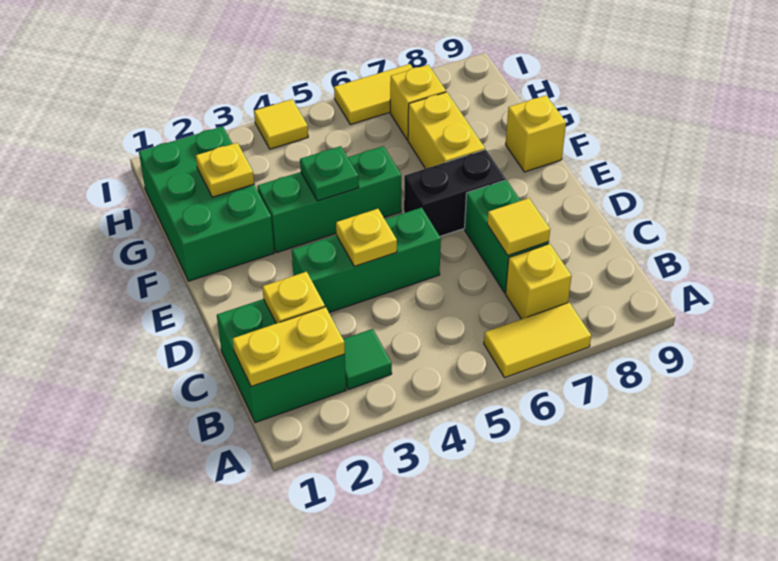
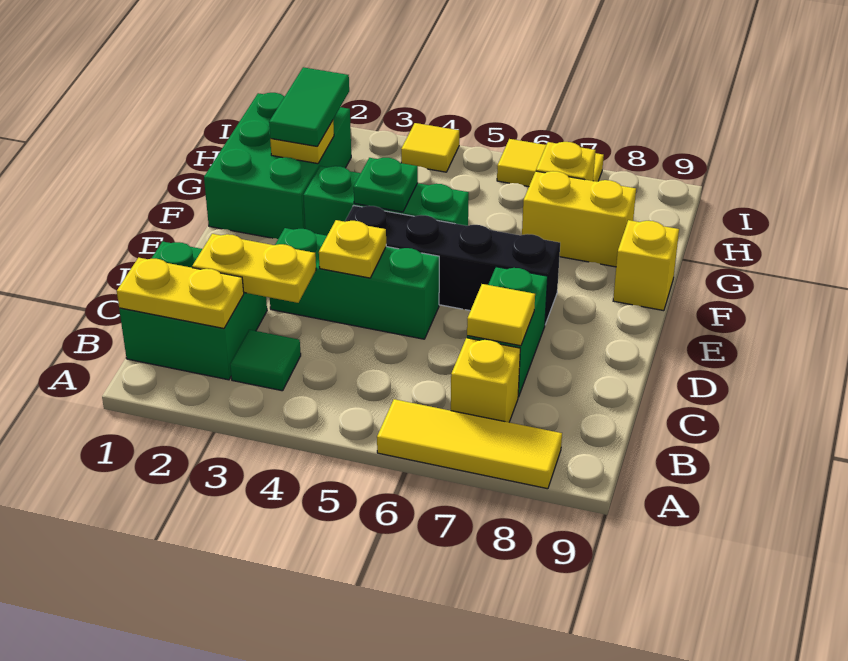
yellow tile A6:A7 level 1 -> yellow tile A6:A8 level 1
yellow plate C2 level 2 -> yellow plate C2:C3 level 2
black brick E6:E7 level 1 -> black brick E4:E7 level 1
yellow brick F7:G7 level 1 -> yellow brick G7:G8 level 1
none -> green tile G2:H2 level 3

